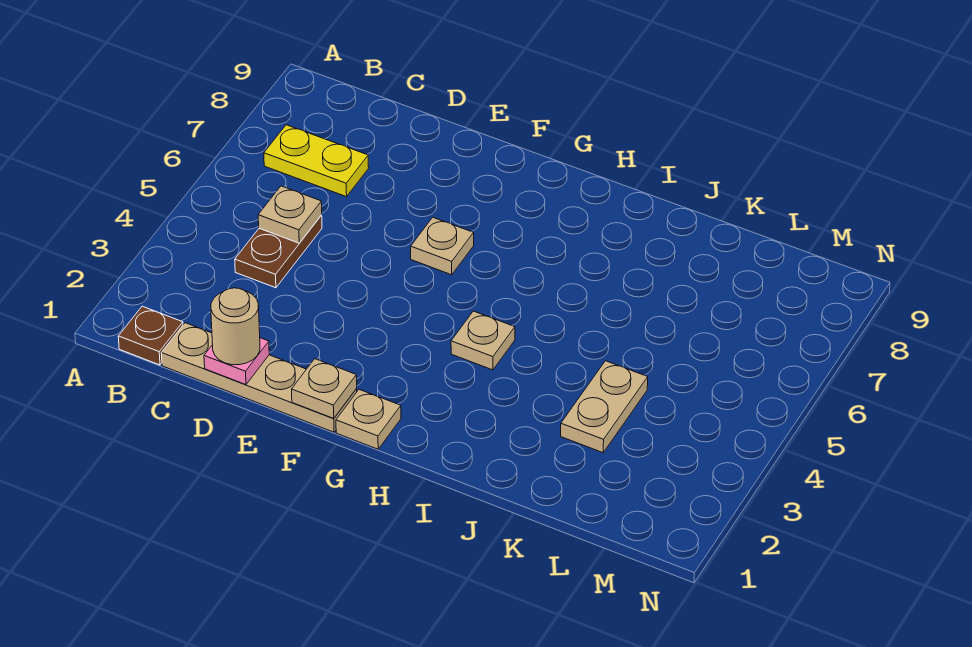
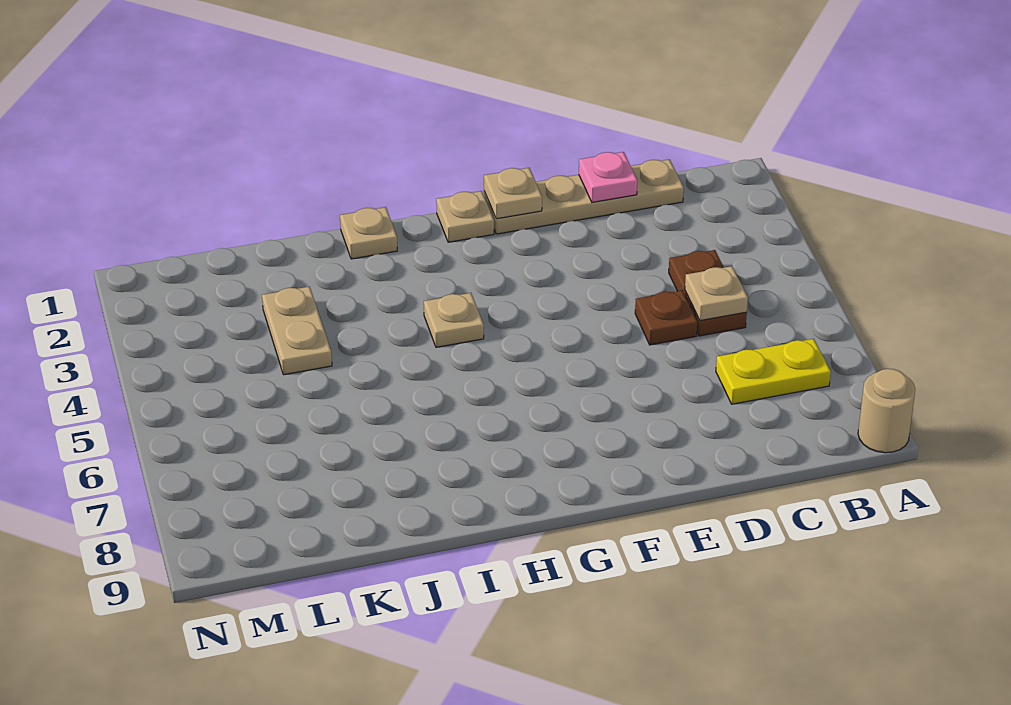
brown plate B1 level 1 -> brown plate D5 level 1
tan round brick D1 level 3 -> tan round brick A9 level 1
tan plate F6 level 1 -> tan plate I1 level 1

